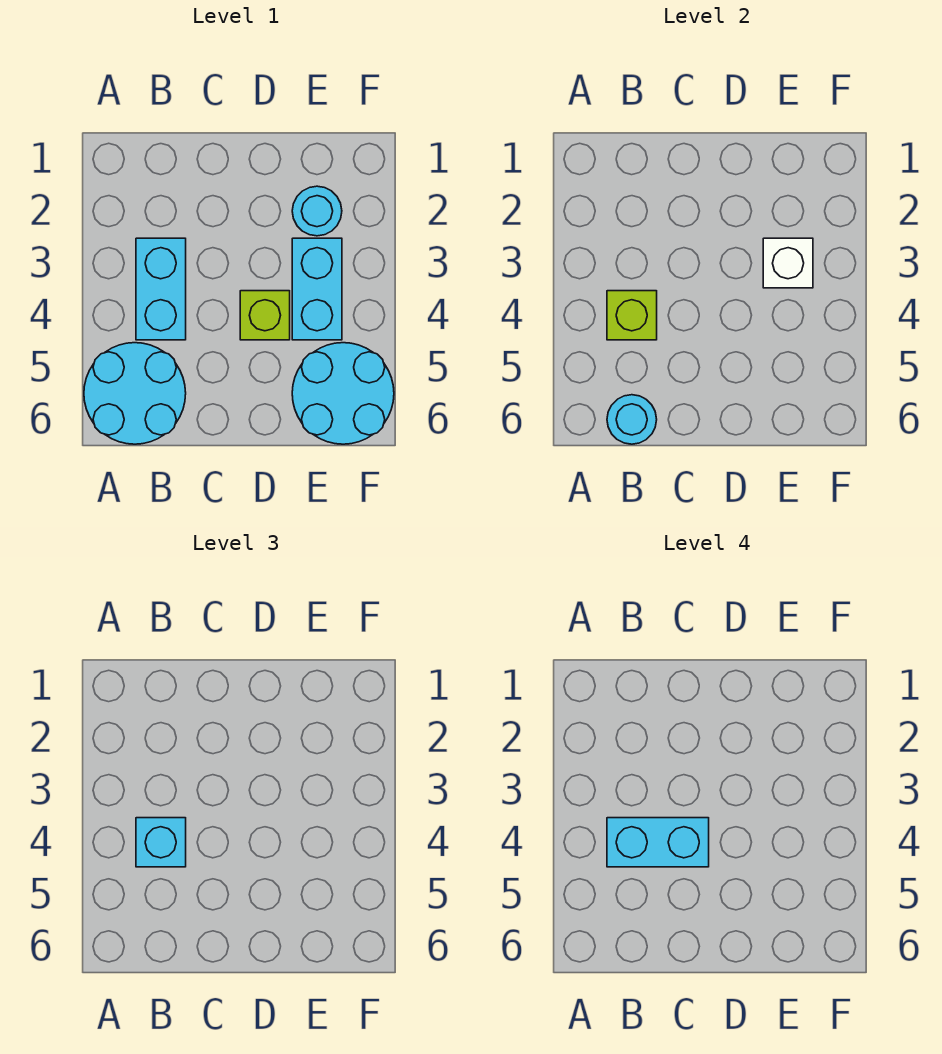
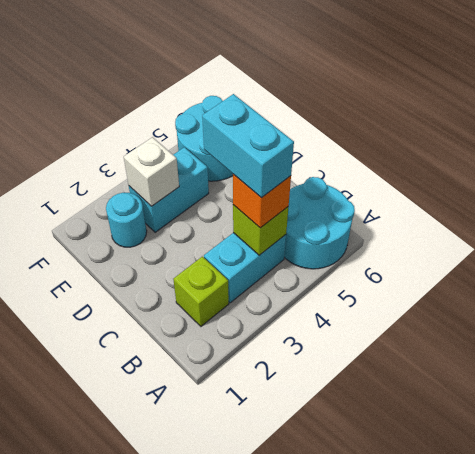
cyan brick B4 level 3 -> orange brick B4 level 3
cyan round brick B6 level 2 -> none
lime brick D4 level 1 -> lime brick B2 level 1

